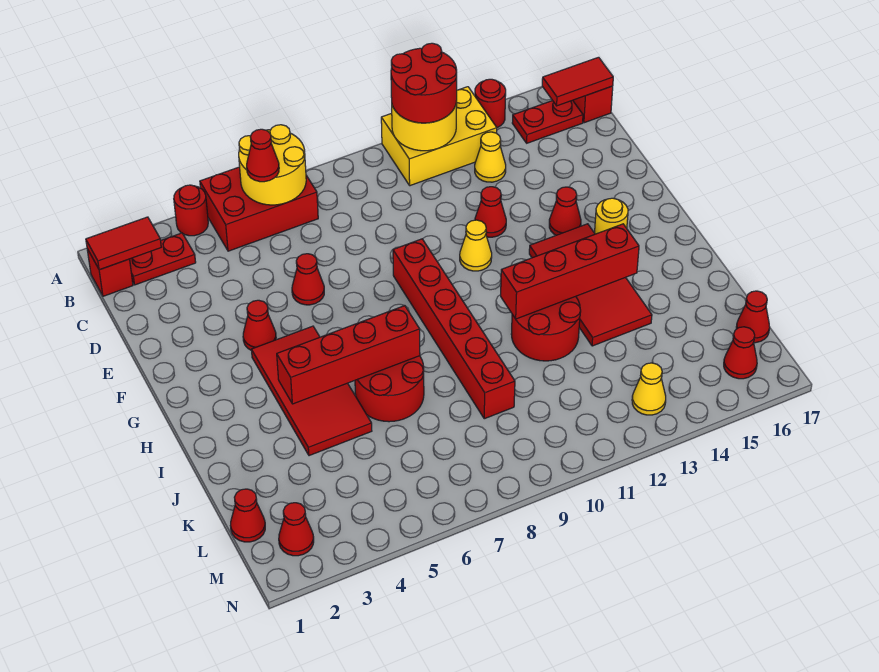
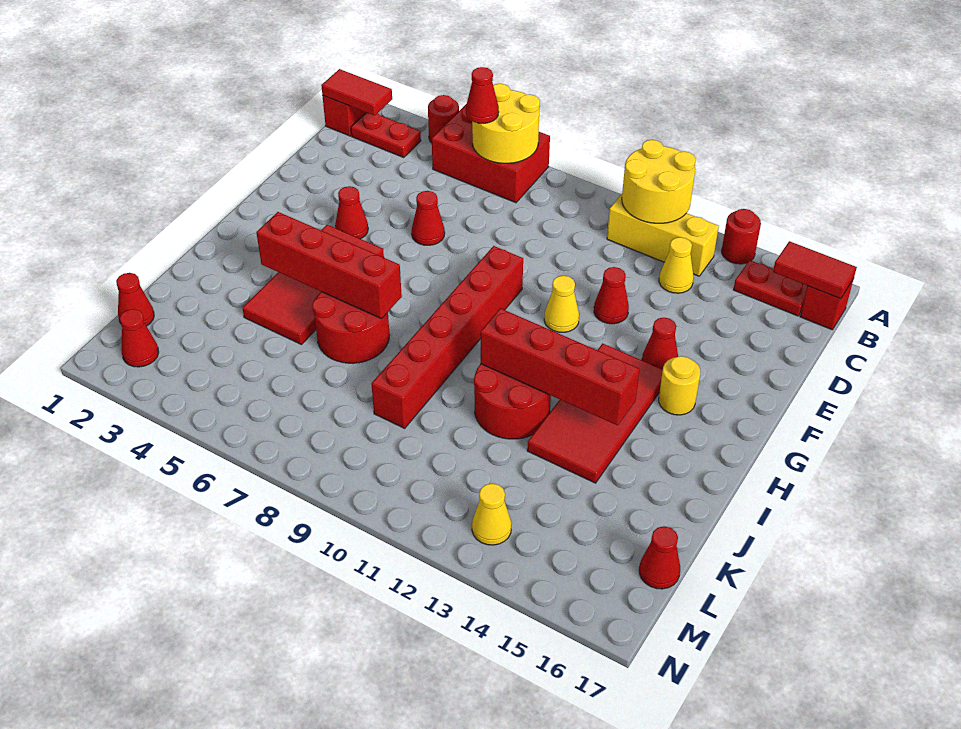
yellow brick A11:B13 level 1 -> yellow brick B11:B13 level 1
red round brick A11:B12 level 3 -> none
red cone M16 level 1 -> none

